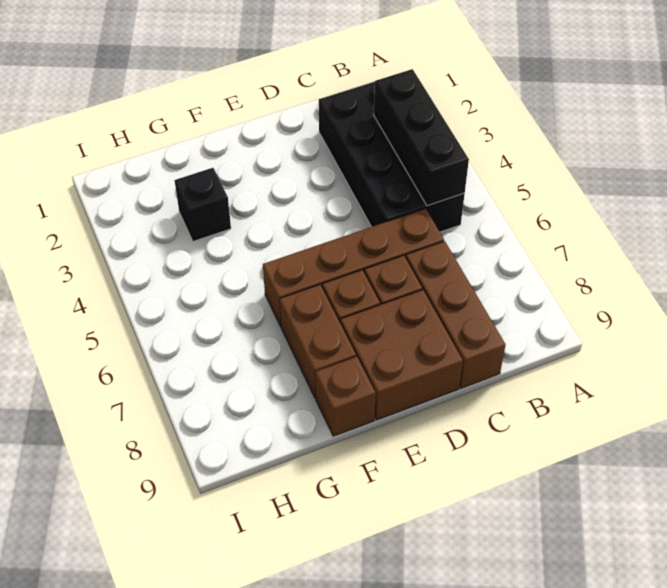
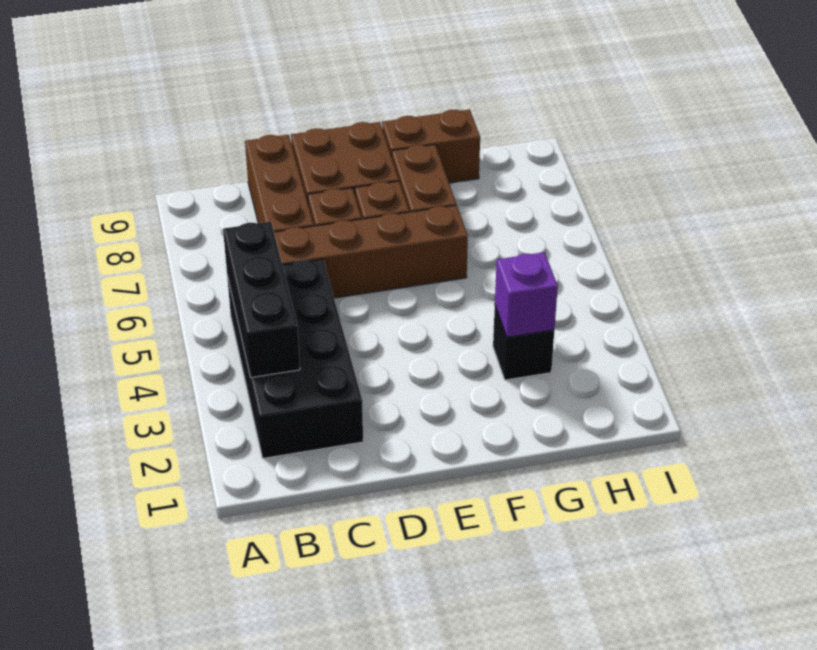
brown brick F9 level 1 -> brown brick F9:G9 level 1
none -> purple brick G3 level 2

